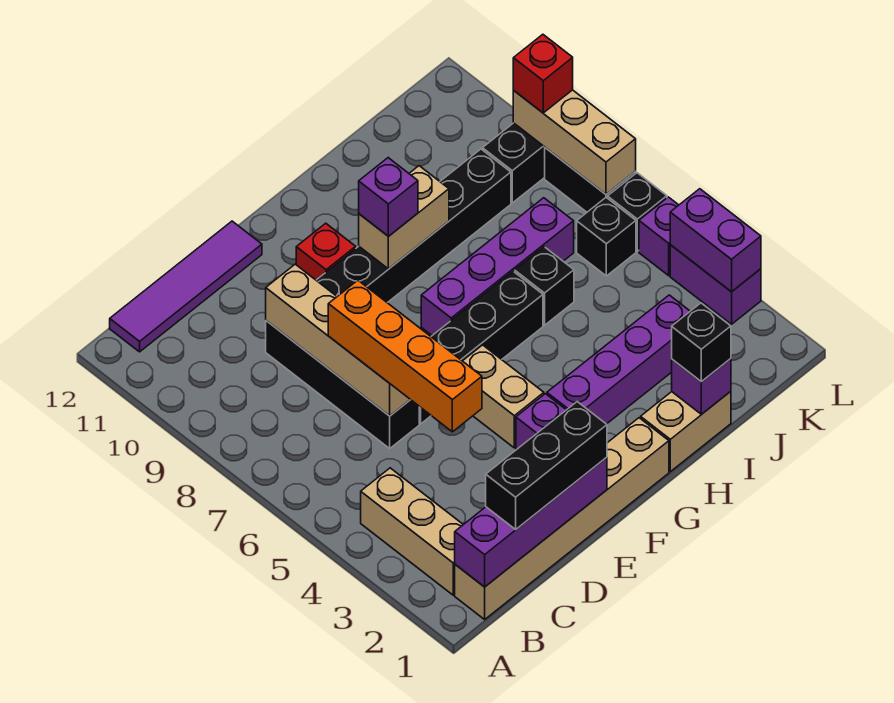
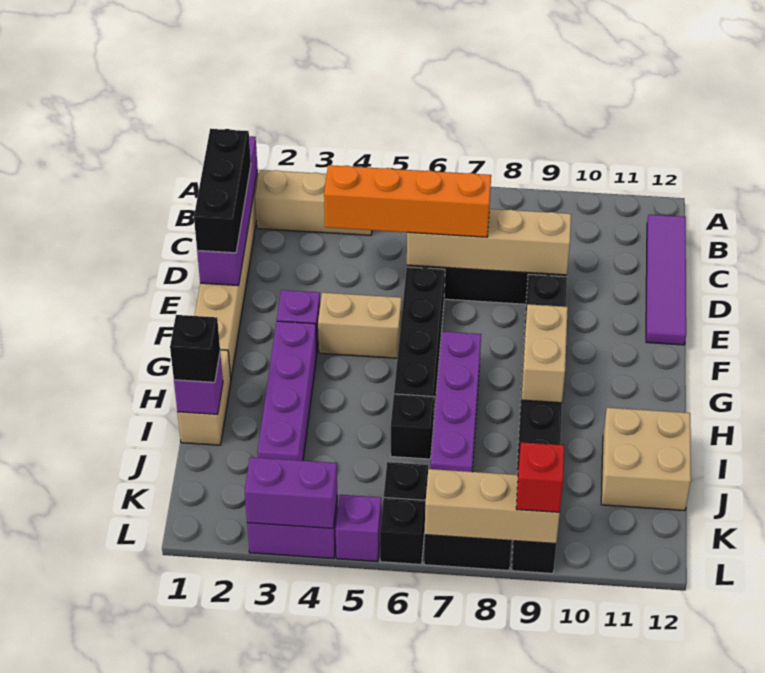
red brick F10 level 1 -> none
purple brick G9 level 3 -> none
none -> tan brick I11:J12 level 1

